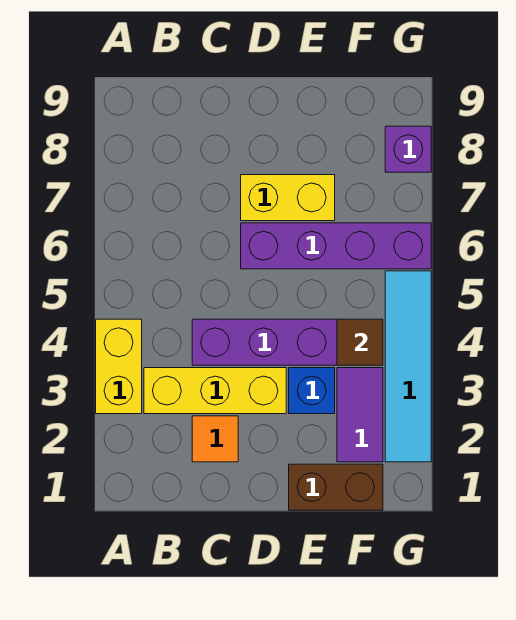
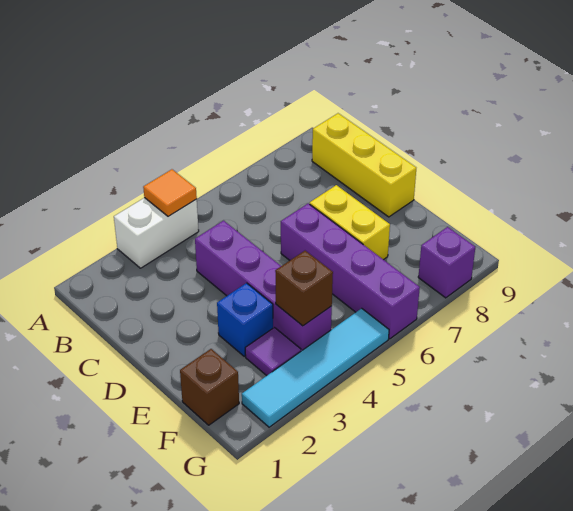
yellow brick A3:A4 level 1 -> white brick A3:A4 level 1
yellow brick B3:D3 level 1 -> yellow brick B9:D9 level 1
orange tile C2 level 1 -> orange tile A4 level 2
brown brick E1:F1 level 1 -> brown brick F1 level 1
purple tile F2:F3 level 1 -> purple tile F3 level 1
brown tile F4 level 2 -> brown brick F4 level 2

